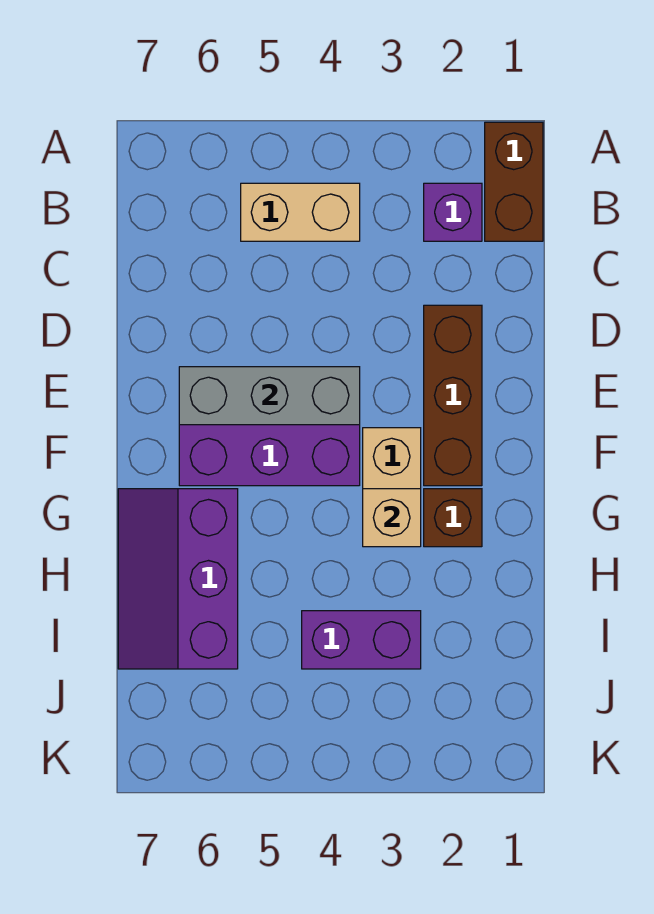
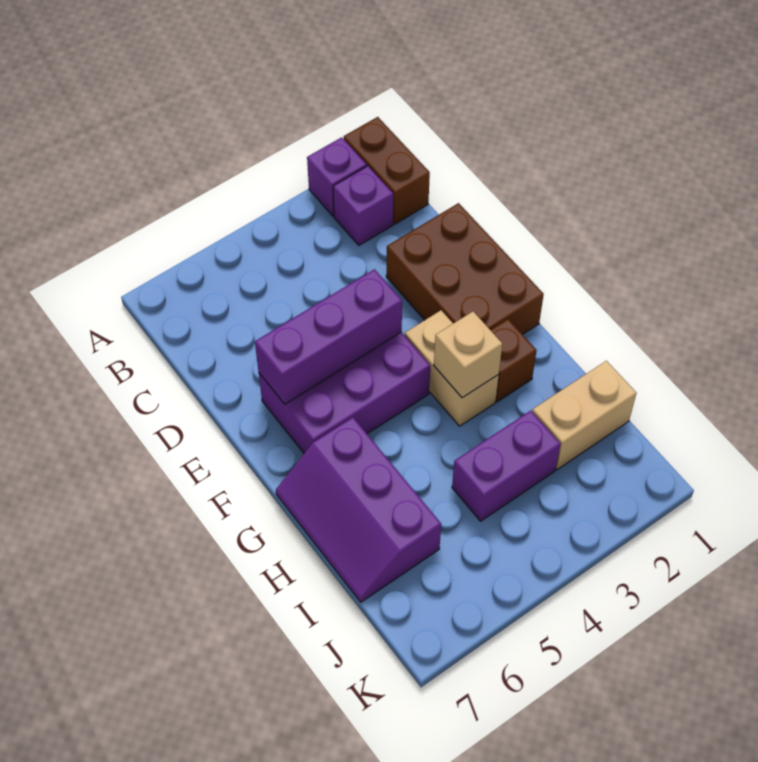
none -> purple brick A2 level 1
tan brick B4:B5 level 1 -> tan brick I1:I2 level 1
brown brick D2:F2 level 1 -> brown brick D1:F2 level 1
grey brick E4:E6 level 2 -> purple brick E4:E6 level 2

